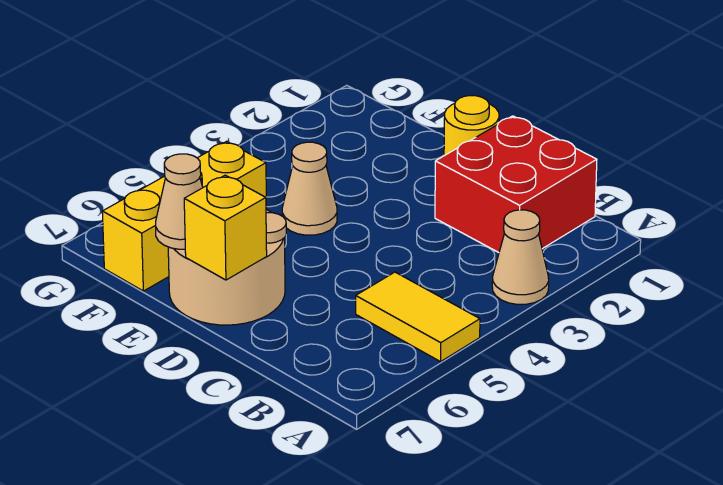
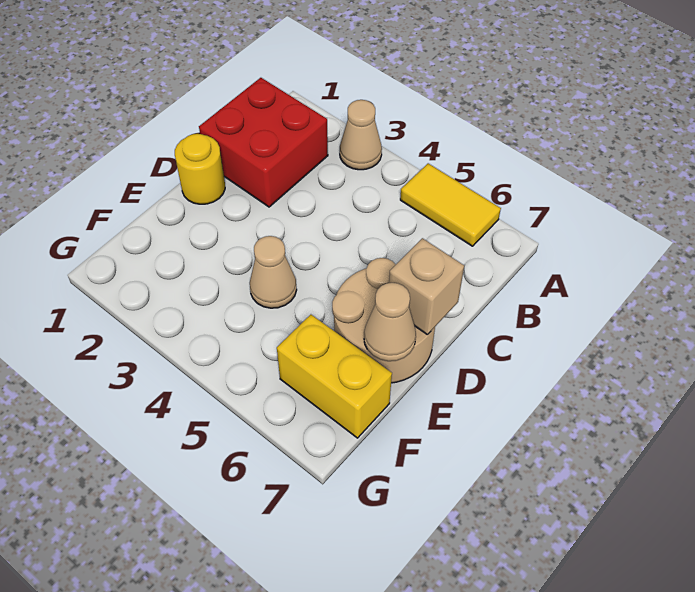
yellow tile A5:B5 level 1 -> yellow tile A5:A6 level 1
yellow brick D7 level 2 -> tan brick D7 level 2
yellow brick F5:F7 level 1 -> yellow brick F6:F7 level 1

